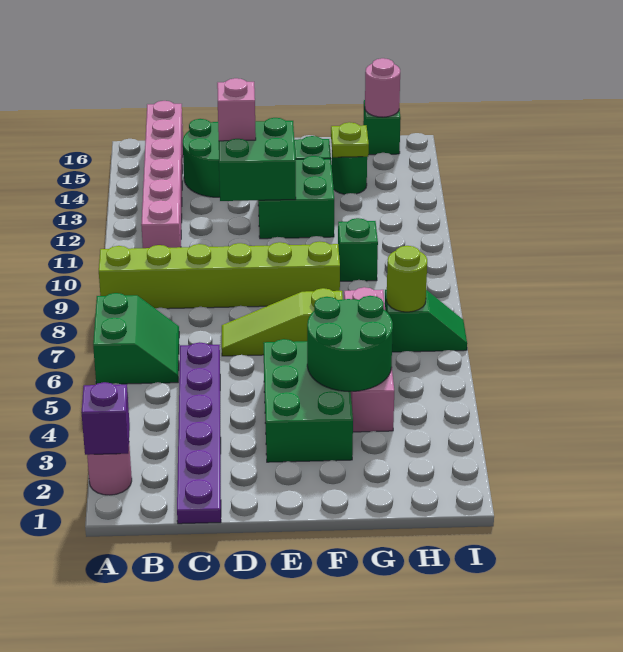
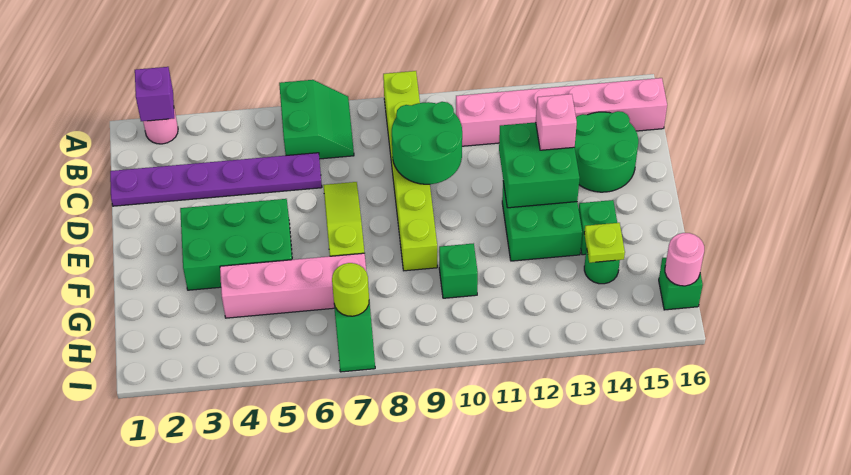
green slope A6:B7 level 1 top A -> green slope A6:B7 level 1 top 6
green round brick F4:G5 level 2 -> green round brick C9:D10 level 2

